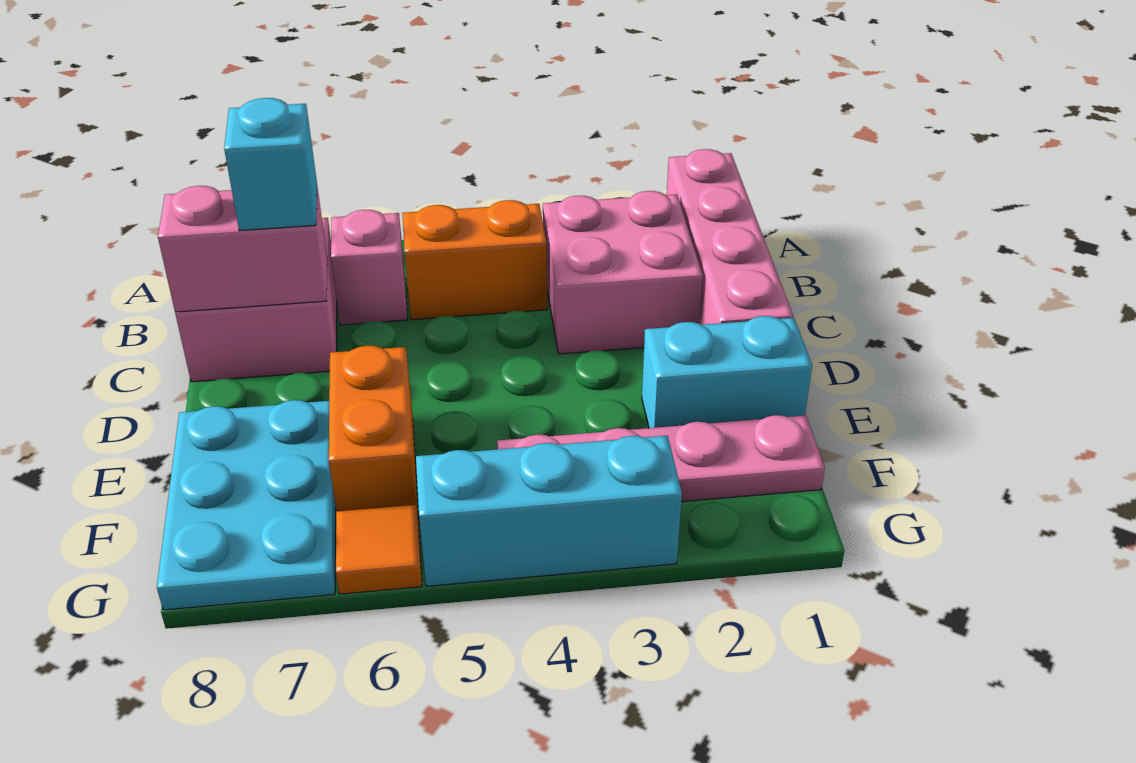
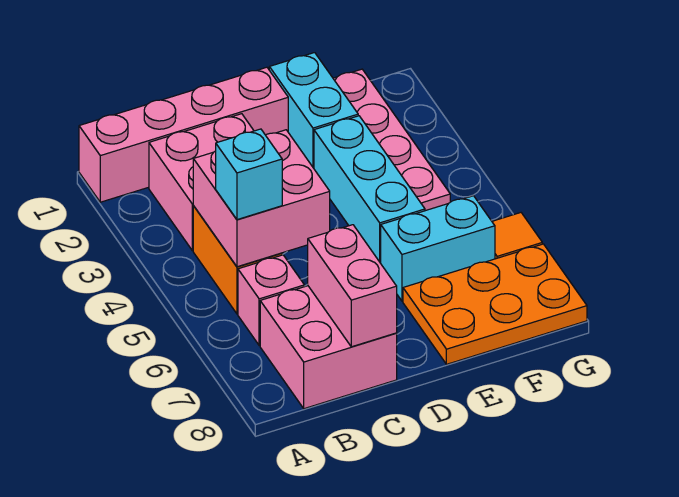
none -> pink brick B4:C5 level 2
cyan brick C7 level 3 -> cyan brick B5 level 3
orange brick E6:F6 level 1 -> cyan brick E6:F6 level 1
cyan plate E7:G8 level 1 -> orange plate E7:G8 level 1
cyan brick G3:G5 level 1 -> cyan brick E3:E5 level 1

